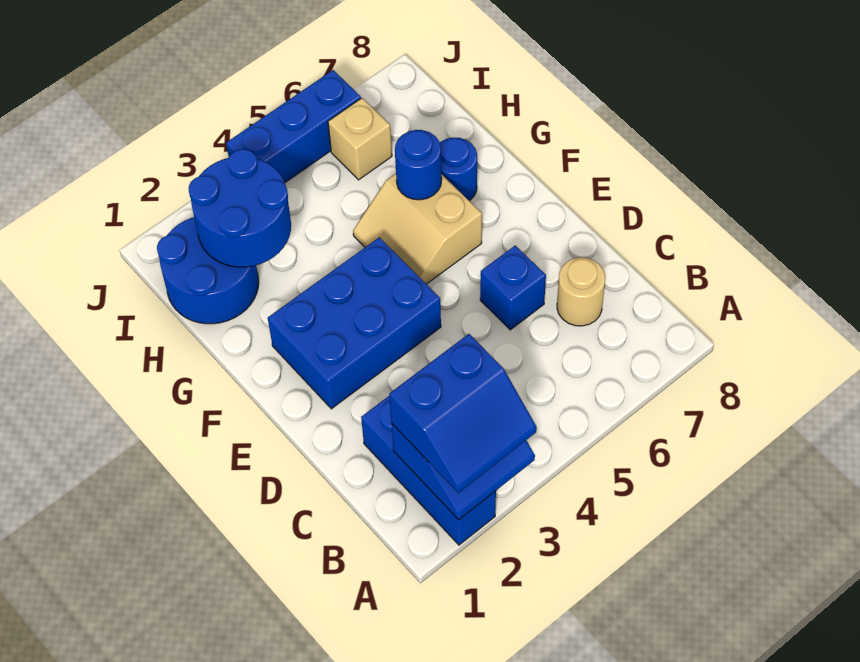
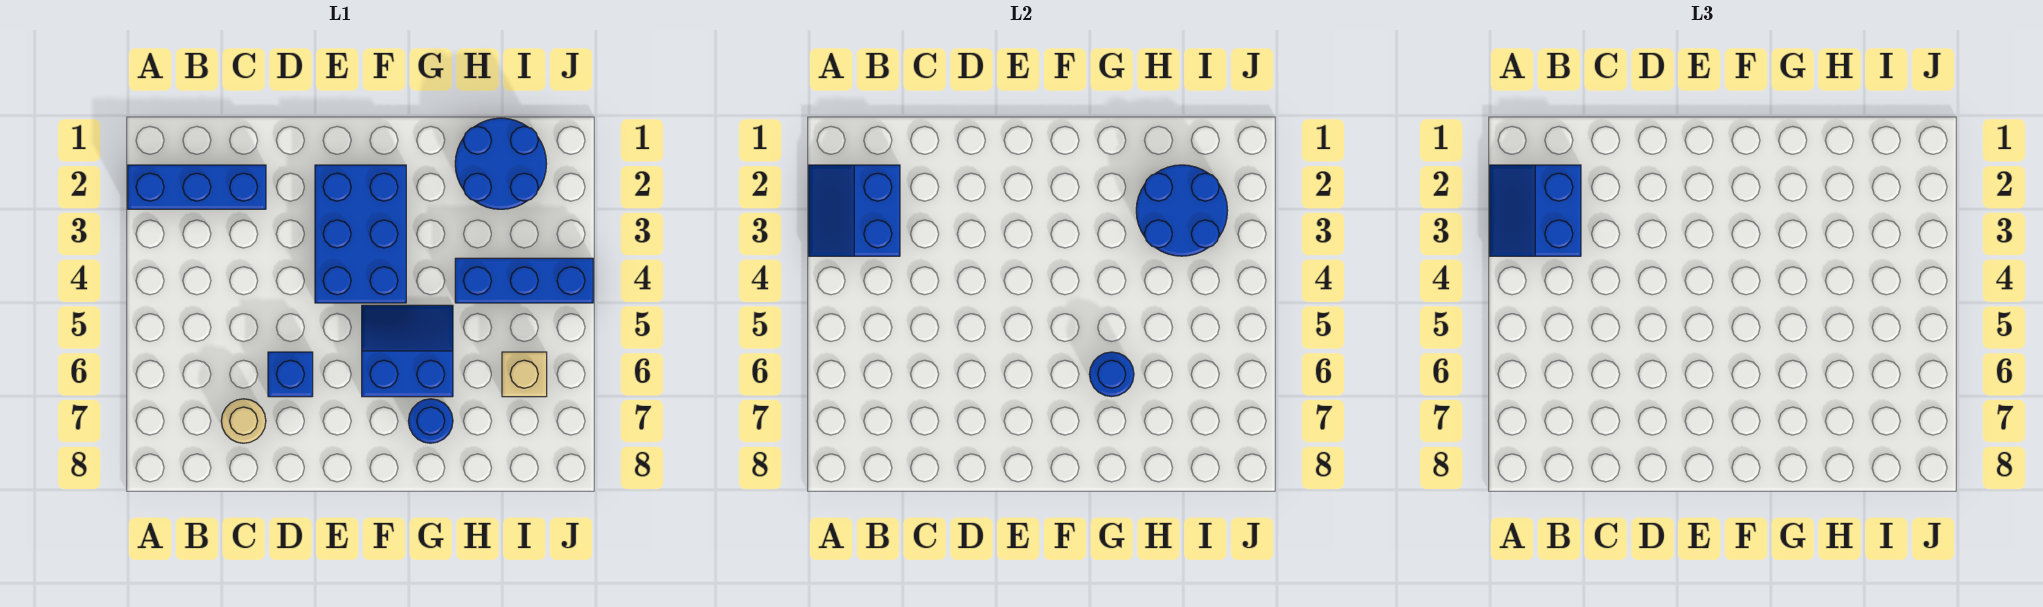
tan slope F5:G6 level 1 top 6 -> blue slope F5:G6 level 1 top 6
blue brick J4:J6 level 1 -> blue brick H4:J4 level 1

